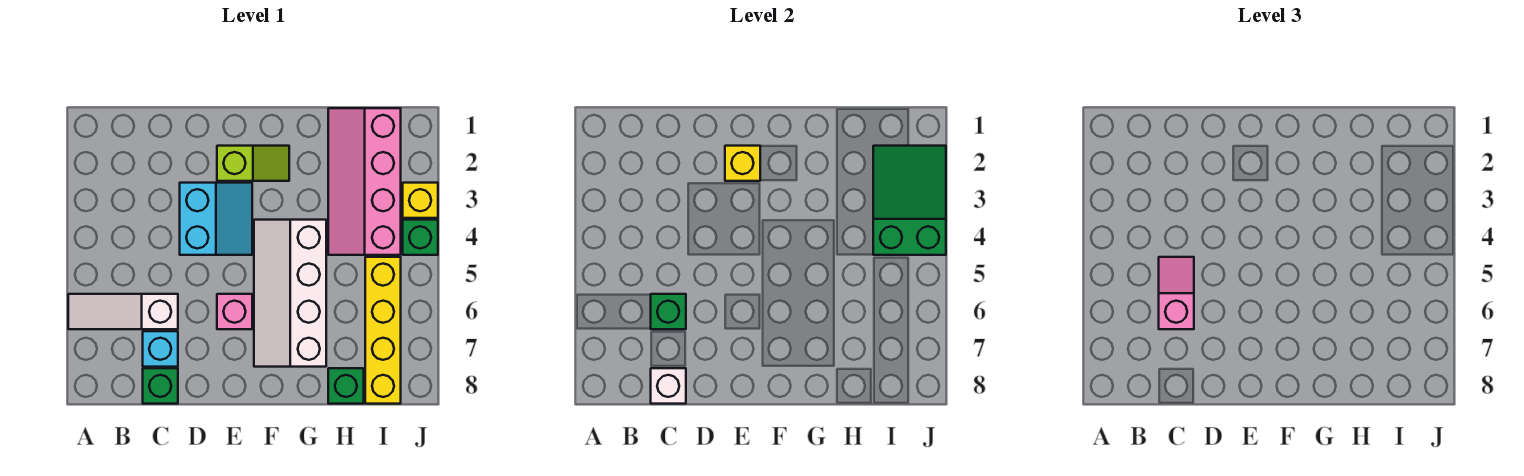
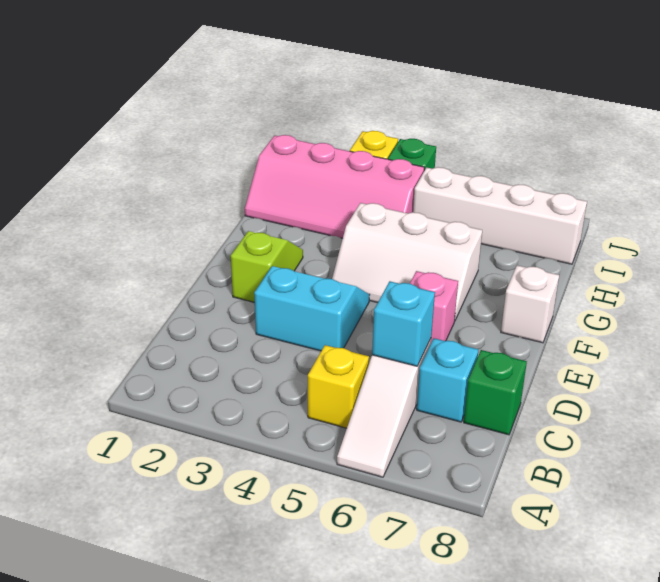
pink slope C5:C6 level 3 top 6 -> none
green brick C6 level 2 -> cyan brick C6 level 2
white brick C8 level 2 -> white brick F8 level 1
yellow brick E2 level 2 -> yellow brick B5 level 1
white slope F4:G7 level 1 top G -> white slope F4:G6 level 1 top G
green brick H8 level 1 -> none
green slope I2:J4 level 2 top 4 -> none
yellow brick I5:I8 level 1 -> white brick I5:I8 level 1

